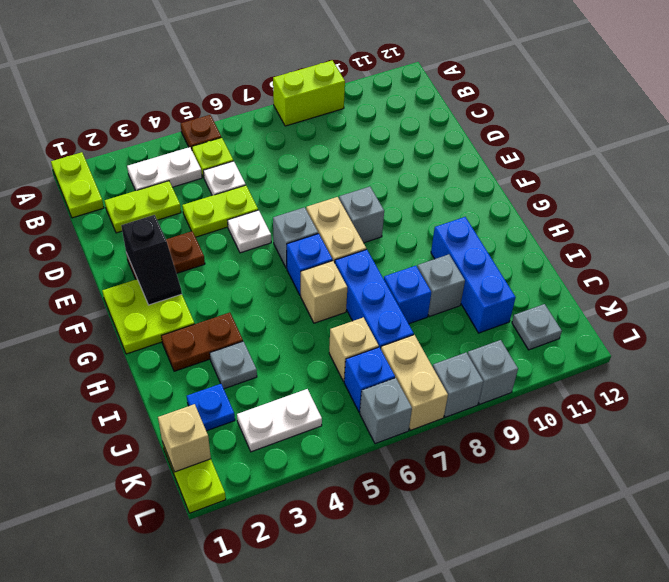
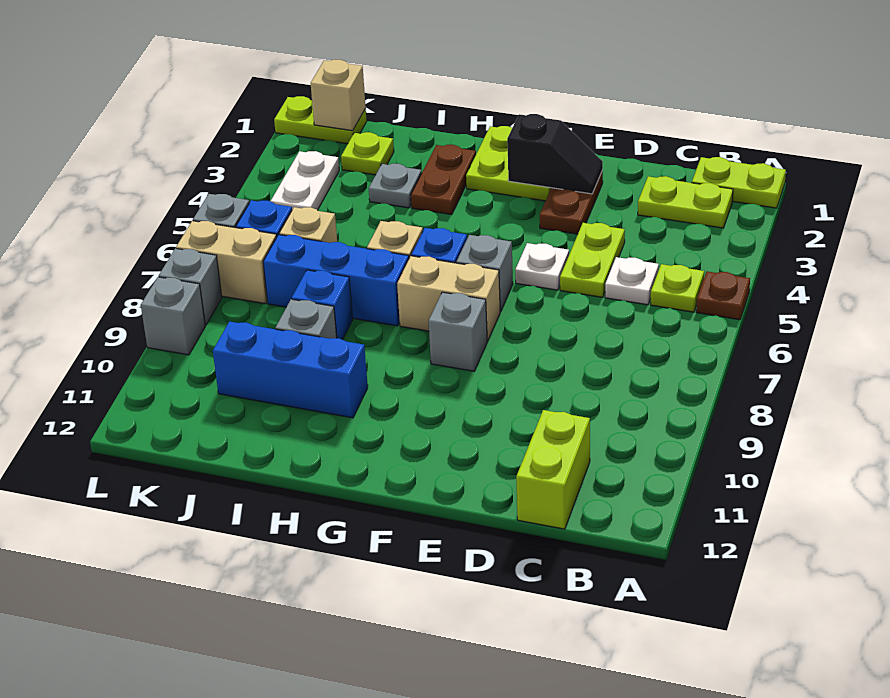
lime brick A8:A9 level 1 -> lime brick C11:C12 level 1
white plate B3:B4 level 1 -> none
lime plate C2:C3 level 1 -> lime plate B2:C2 level 1
black slope E2:F2 level 2 top E -> black slope E2:F2 level 2 top F
blue plate J2 level 1 -> lime plate J2 level 1
grey plate K11 level 1 -> none

